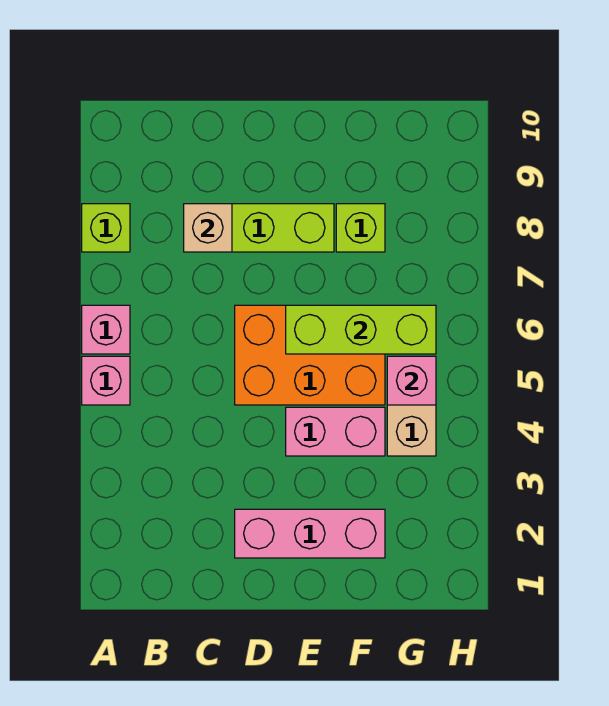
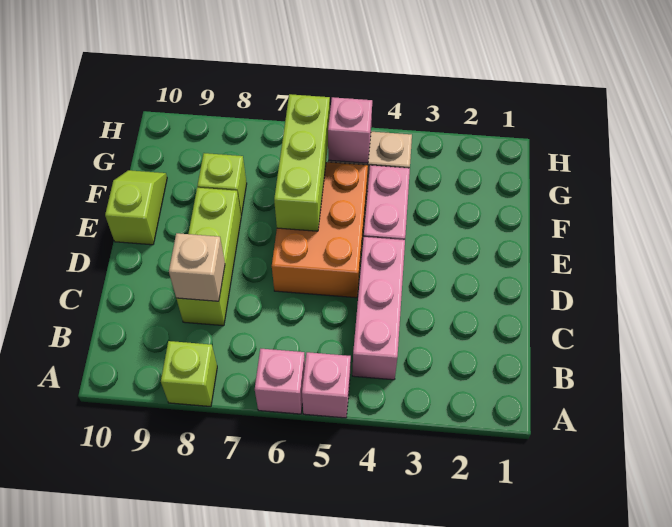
pink brick D2:F2 level 1 -> pink brick B4:D4 level 1
none -> lime slope E10:F10 level 1 top E

